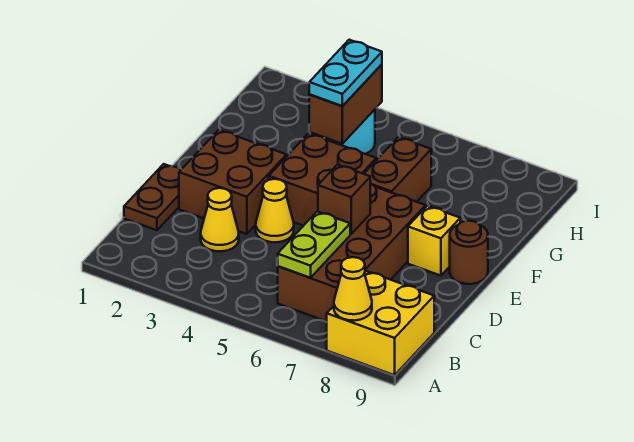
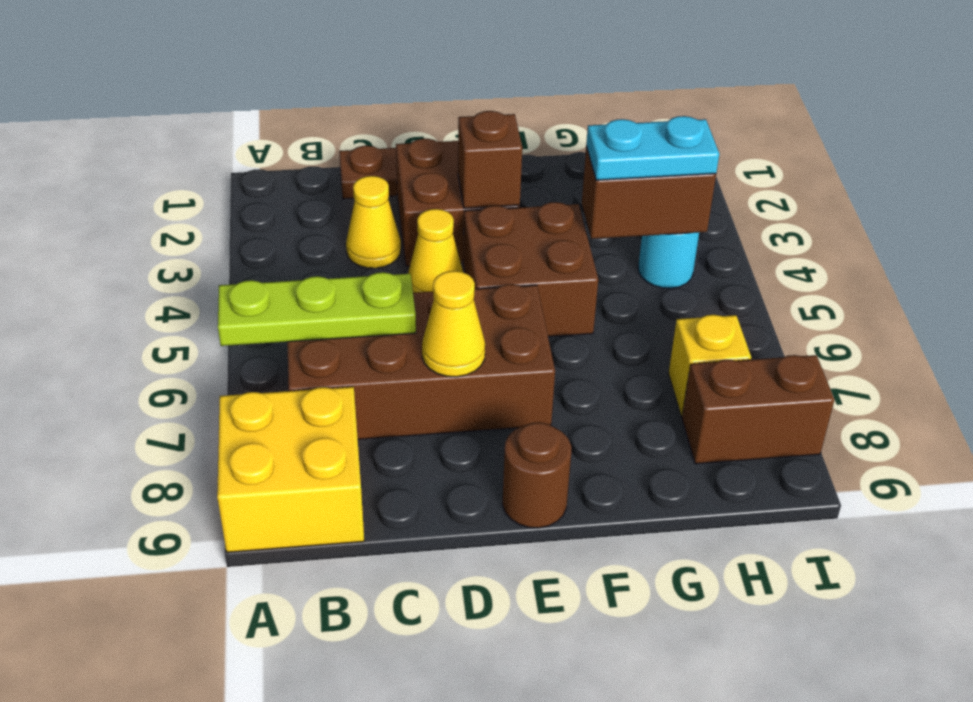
yellow cone A8 level 2 -> yellow cone D7 level 2
lime plate B6:C6 level 2 -> lime plate A6:C6 level 2
brown brick D6 level 2 -> brown brick E3 level 2
yellow brick E8 level 1 -> yellow brick H7 level 1
brown brick F6:G6 level 1 -> brown brick H8:I8 level 1

